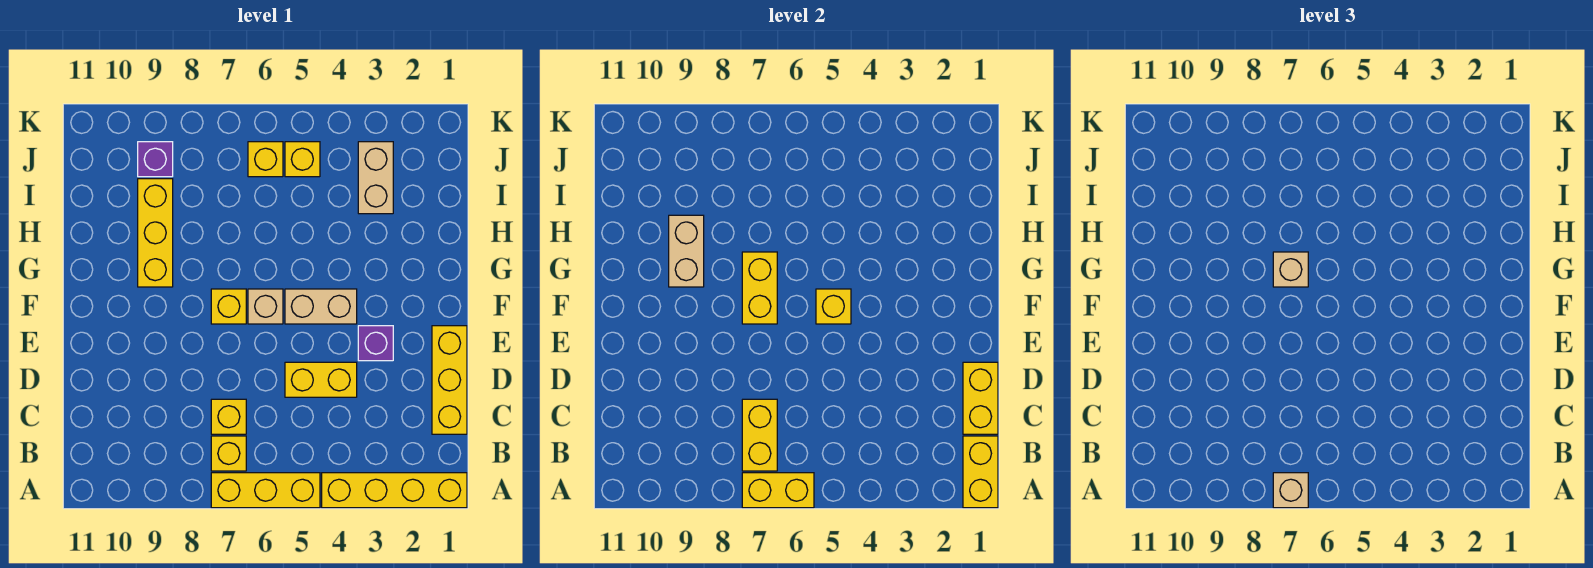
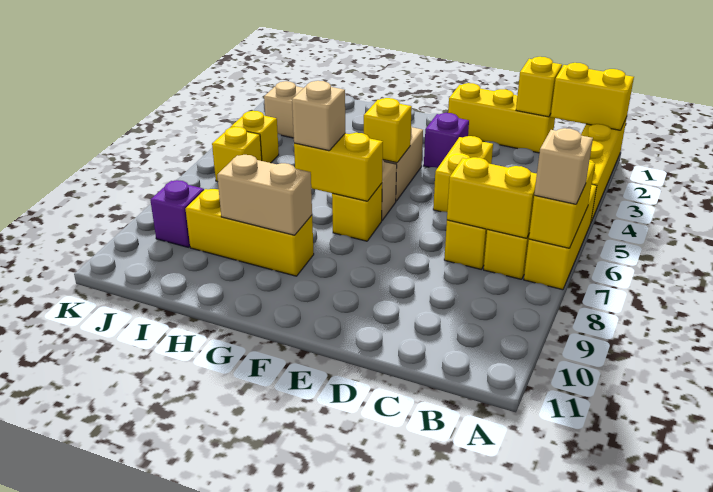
yellow brick C1:D1 level 2 -> yellow brick C1 level 2

